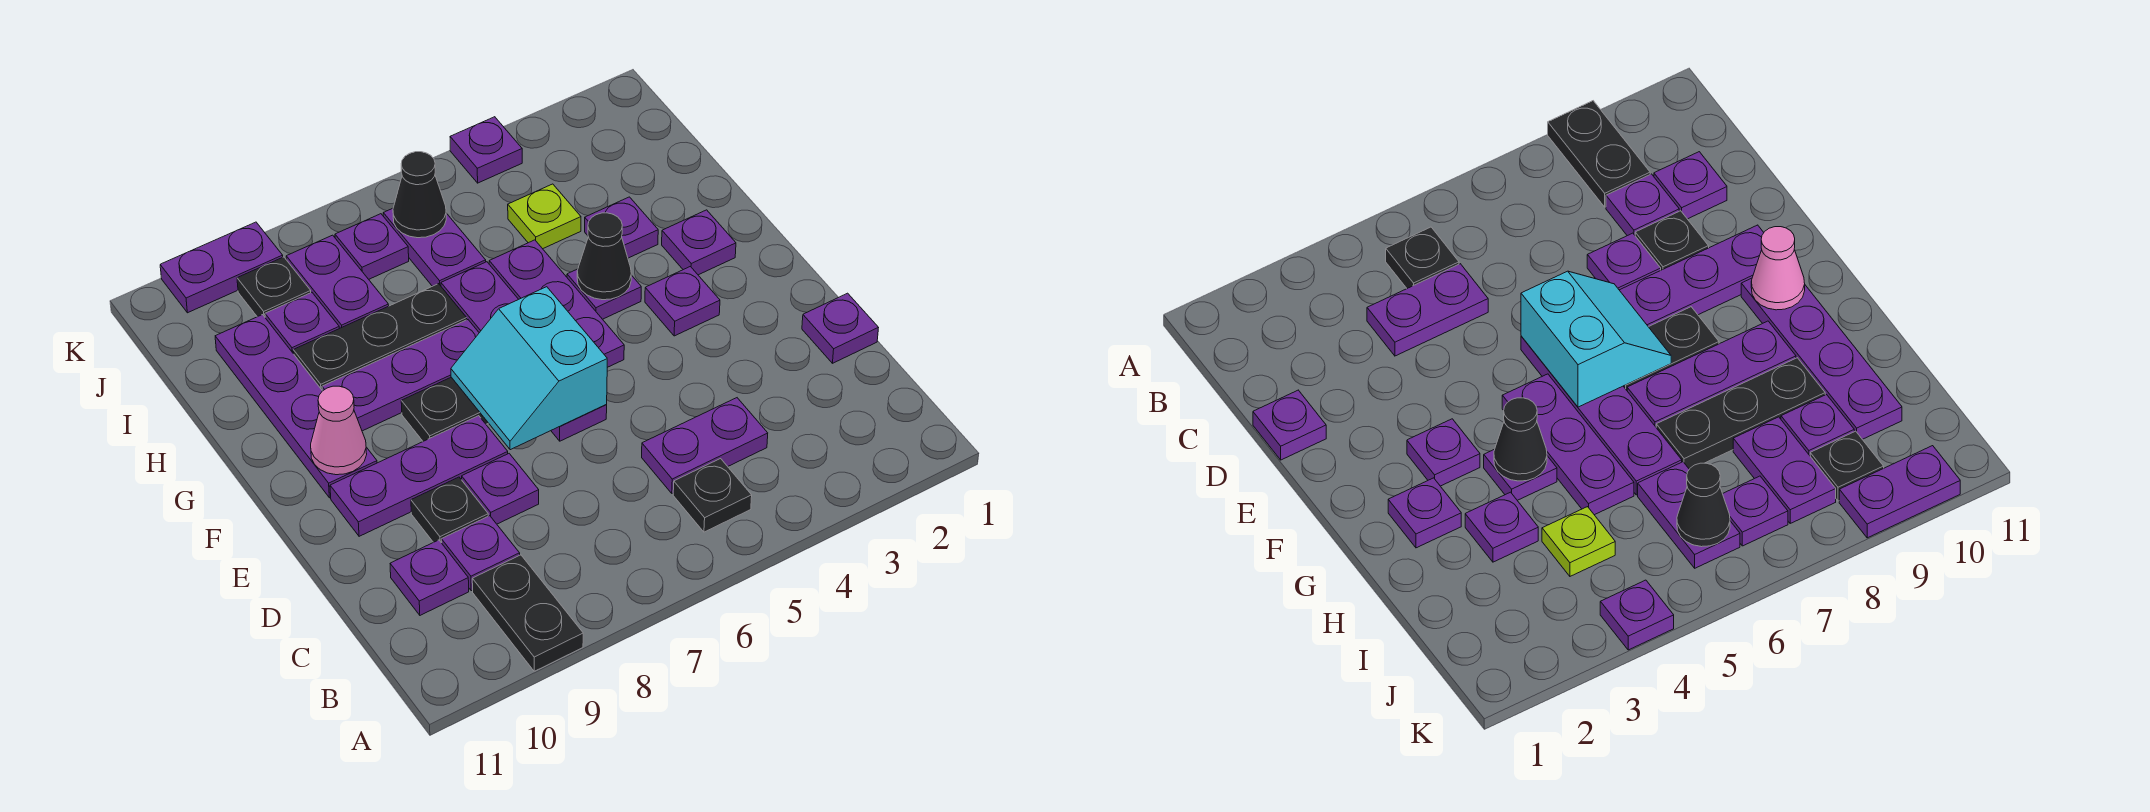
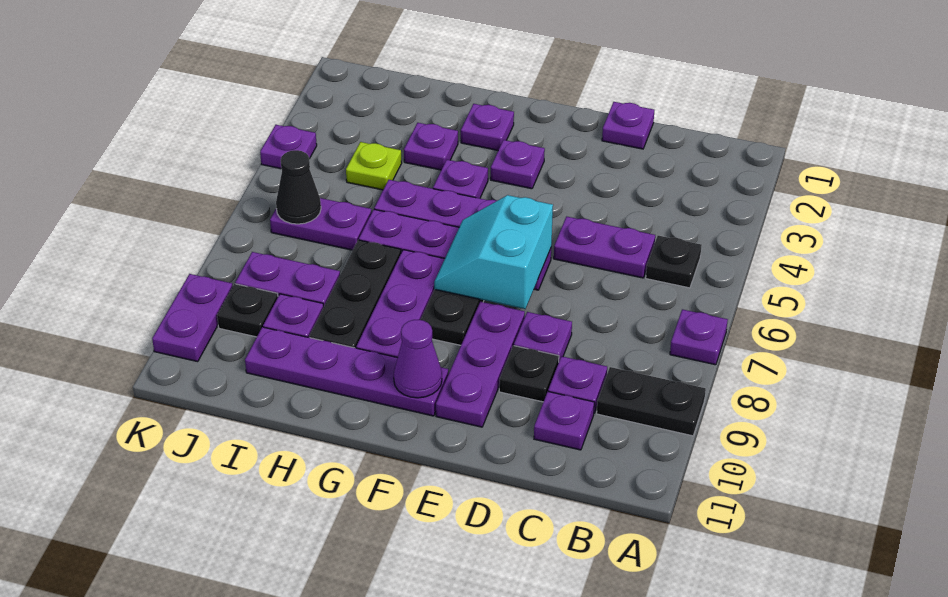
purple plate C4:C5 level 1 -> purple plate C5:D5 level 1
cyan slope E6:F7 level 2 top 6 -> cyan slope E6:F7 level 2 top E
pink cone F10 level 2 -> purple cone F10 level 2
black cone G4 level 2 -> none
purple plate J7 level 1 -> purple plate A7 level 1

